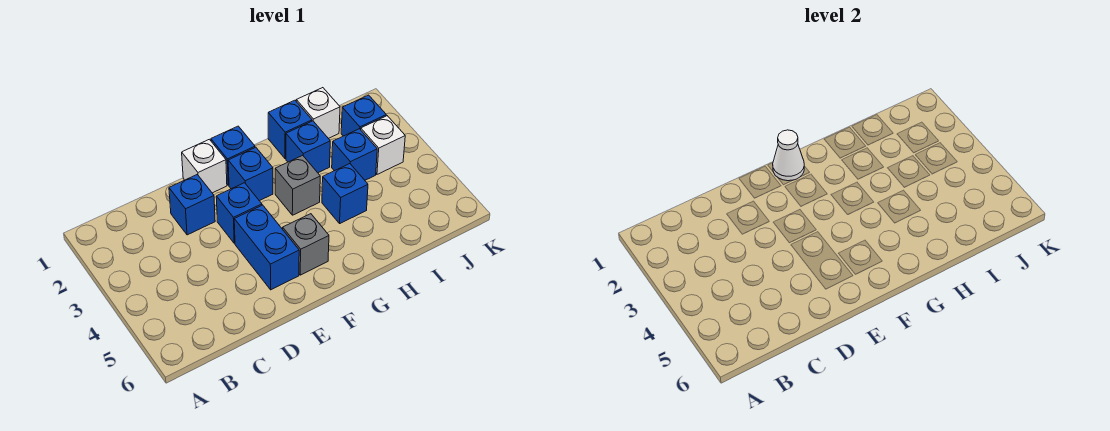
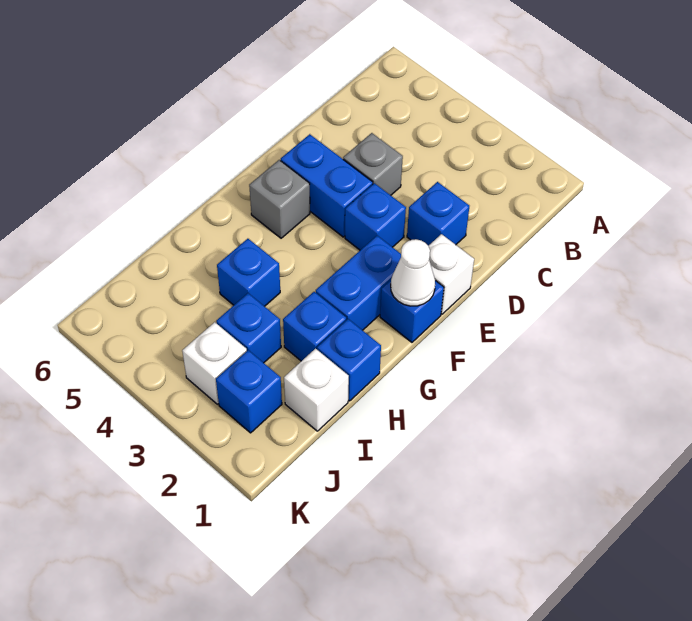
blue brick F2 level 1 -> blue brick F2:G2 level 1
grey brick G3 level 1 -> grey brick D4 level 1

